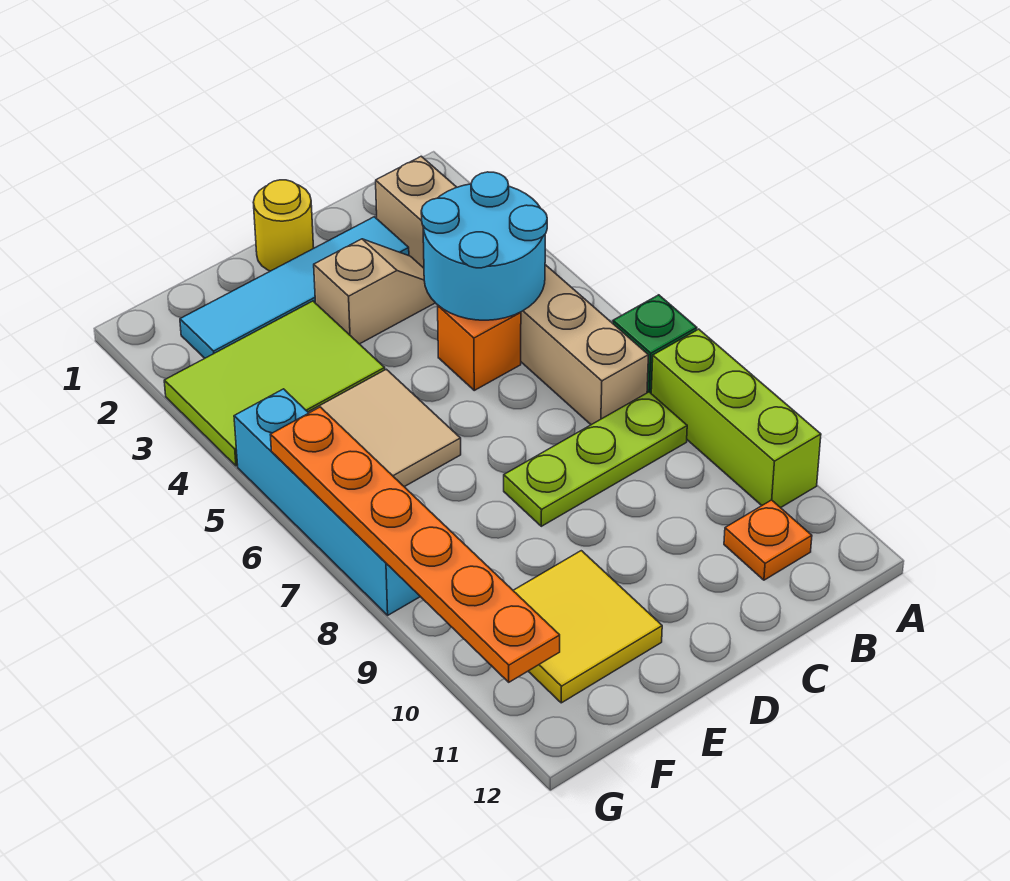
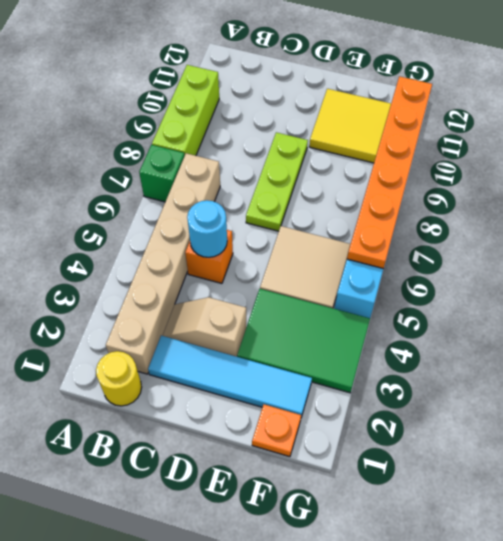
cyan round brick B4:C5 level 2 -> cyan round brick C5 level 2
lime plate B8:D8 level 1 -> lime plate D7:D9 level 1
orange plate B11 level 1 -> orange plate F1 level 1
yellow round brick D1 level 1 -> yellow round brick B1 level 1
lime tile E3:G4 level 1 -> green tile E3:G4 level 1

